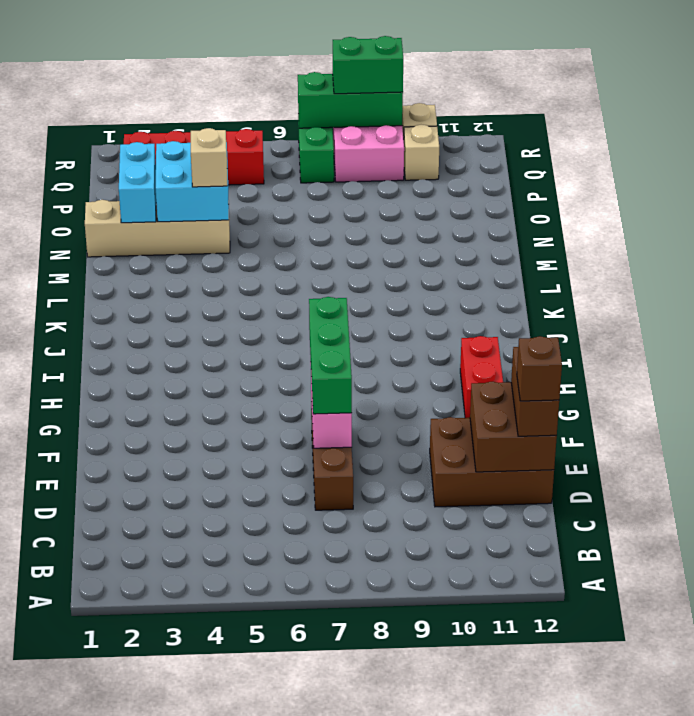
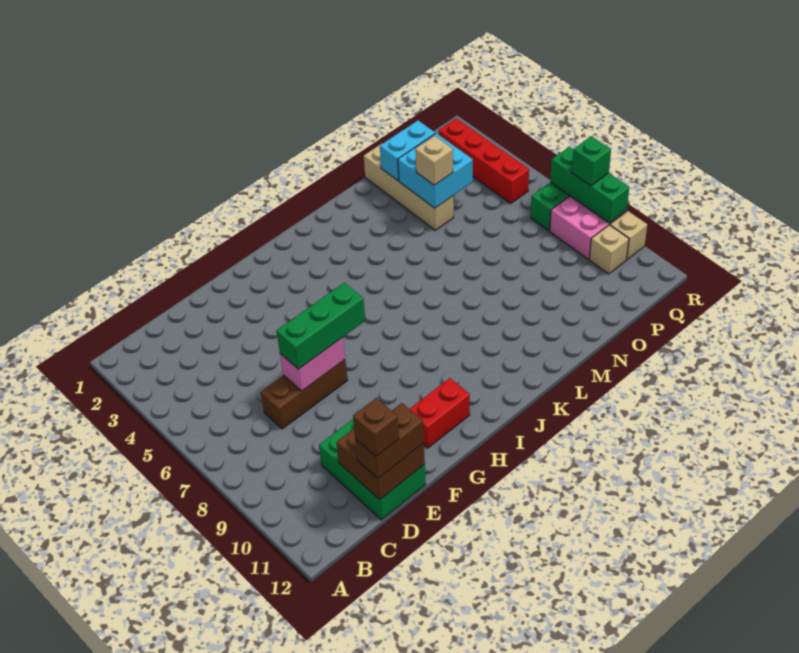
brown brick D10:E12 level 1 -> green brick D10:E12 level 1
green brick R8:R9 level 3 -> green brick R8 level 3

